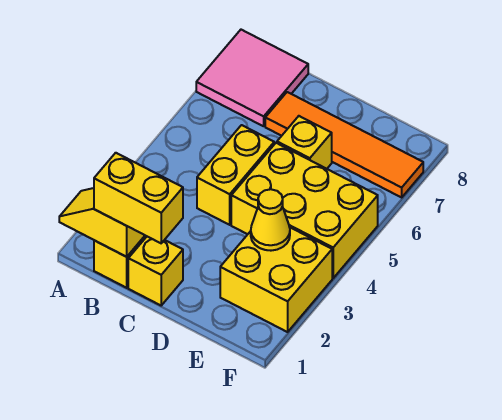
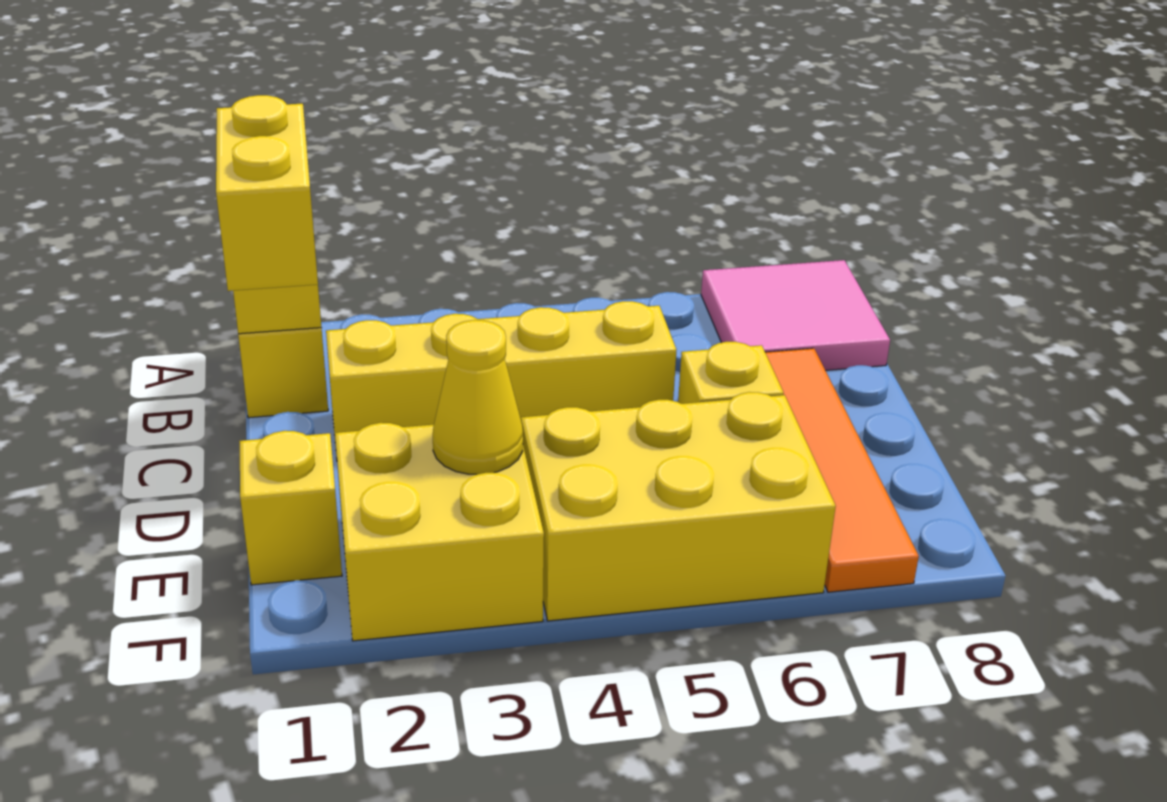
yellow brick C1 level 1 -> yellow brick E1 level 1
yellow brick C4:C5 level 1 -> yellow brick C2:C5 level 1
yellow brick D4:F5 level 1 -> yellow brick E4:F6 level 1

